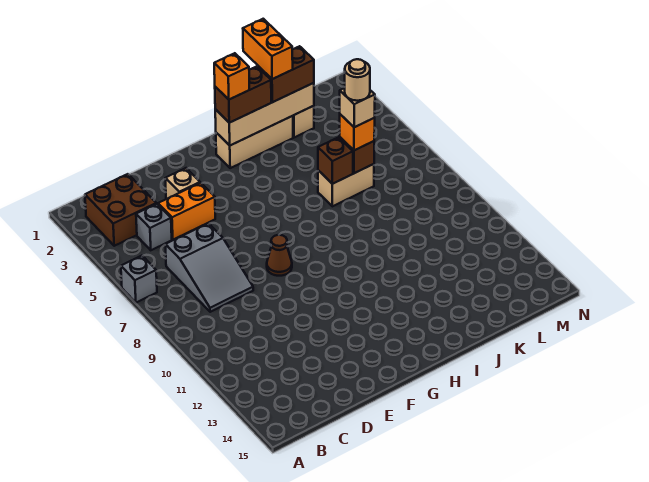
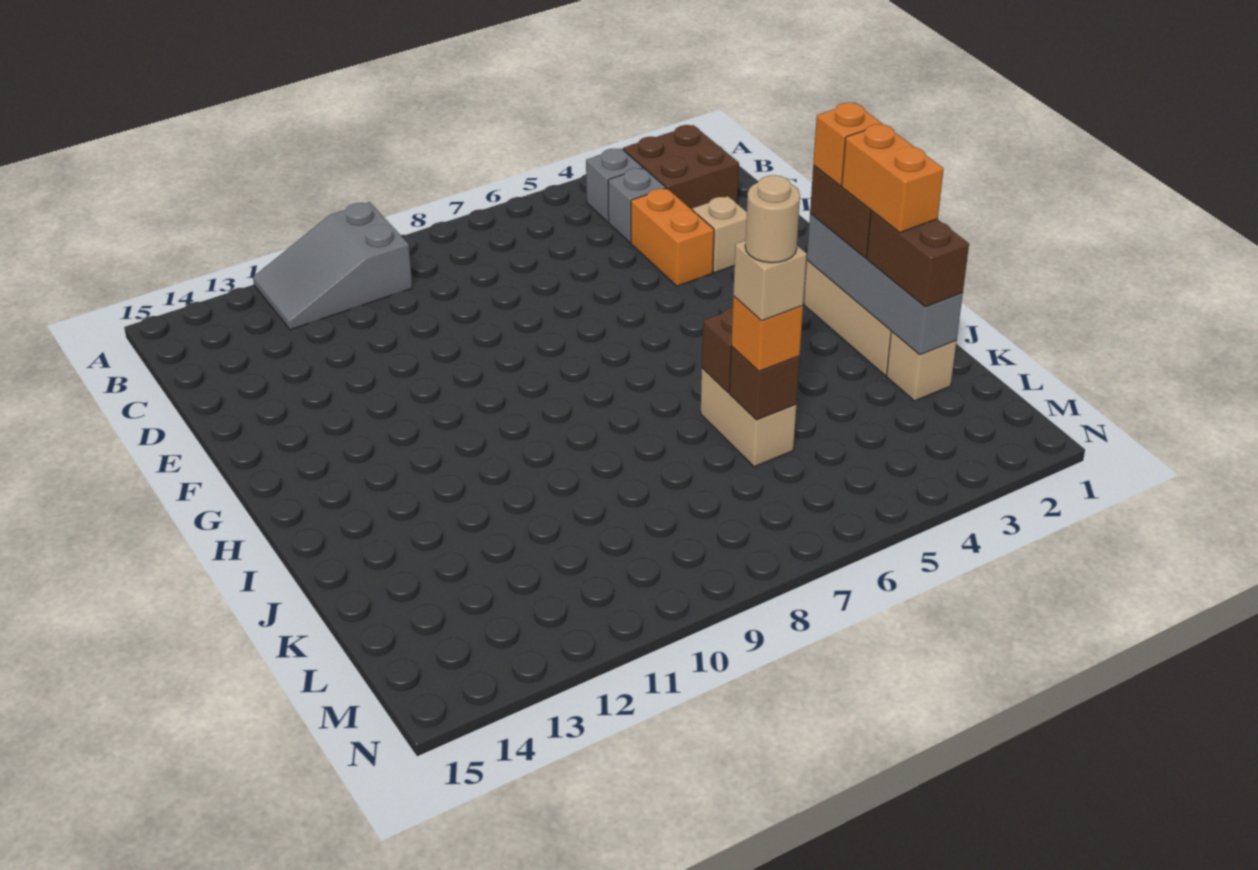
grey brick A6 level 1 -> grey brick B4 level 1
grey slope C6:D8 level 1 top 6 -> grey slope A10:B12 level 1 top 10
brown cone F8 level 1 -> none
tan brick H2:K2 level 2 -> grey brick H2:K2 level 2
orange brick J1:J2 level 4 -> orange brick I2:J2 level 4

